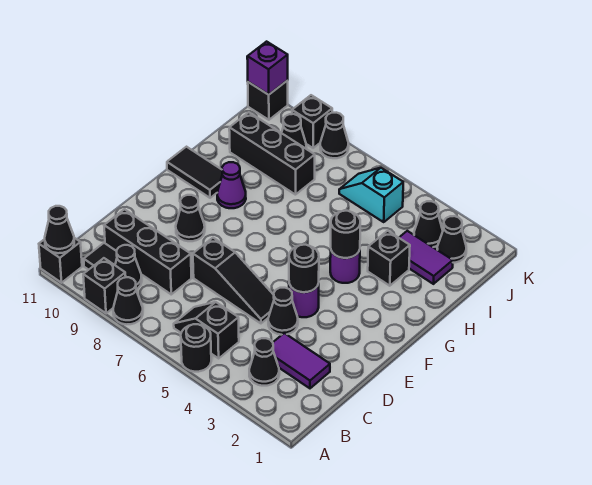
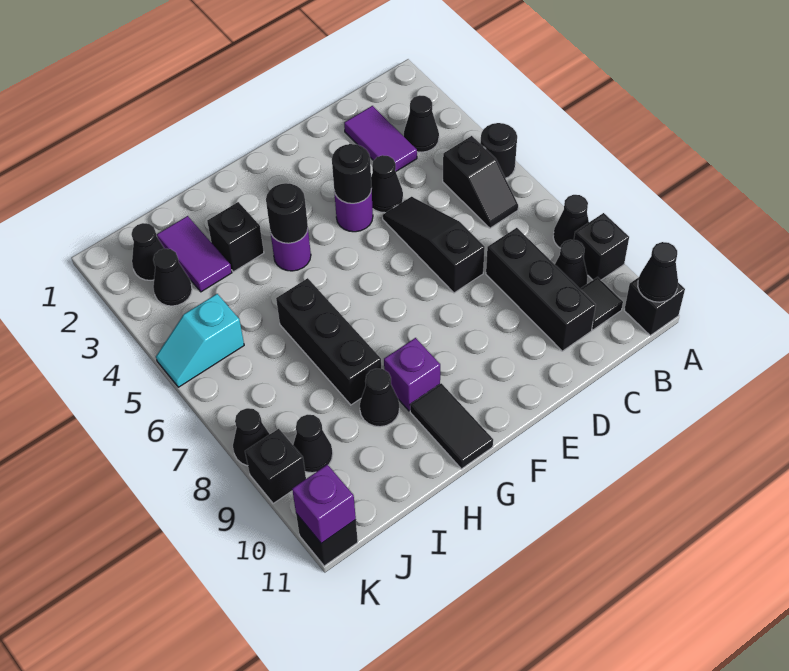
black cone E9 level 1 -> black cone H9 level 1
purple cone G9 level 1 -> purple brick G9 level 1
black brick I8:I10 level 1 -> black brick H6:H8 level 1
cyan slope J5:J6 level 1 top 5 -> cyan slope J5:K5 level 1 top J

